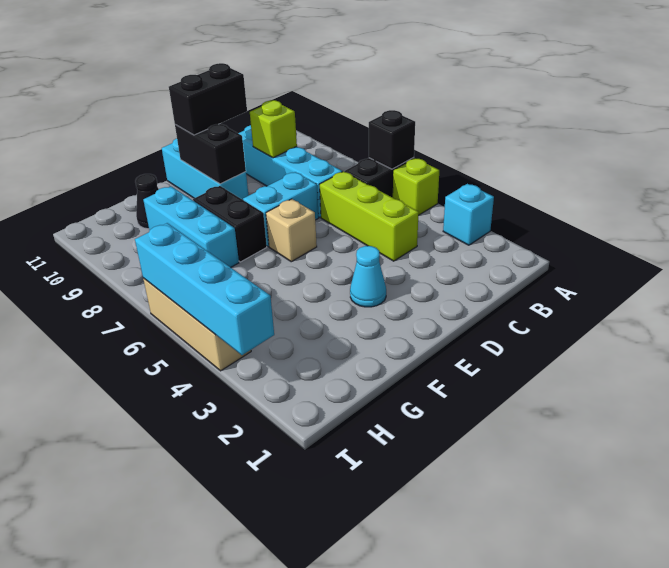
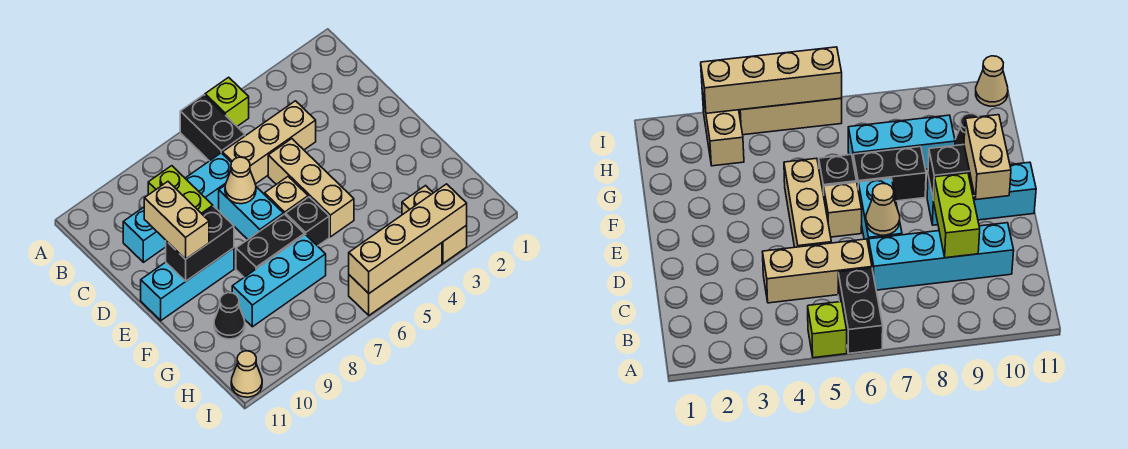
cyan brick A3 level 1 -> none
black brick A6 level 2 -> black brick F6 level 1
lime brick C4:C6 level 1 -> tan brick C4:C6 level 1
lime brick C9 level 2 -> lime brick C9:D9 level 2
none -> tan brick D5:F5 level 1
none -> tan cone D7 level 2
black brick D10:E10 level 3 -> tan brick D10:E10 level 3
cyan cone E3 level 1 -> none
none -> tan brick H3:I3 level 1
cyan brick I3:I6 level 2 -> tan brick I3:I6 level 2
none -> tan cone I11 level 1

